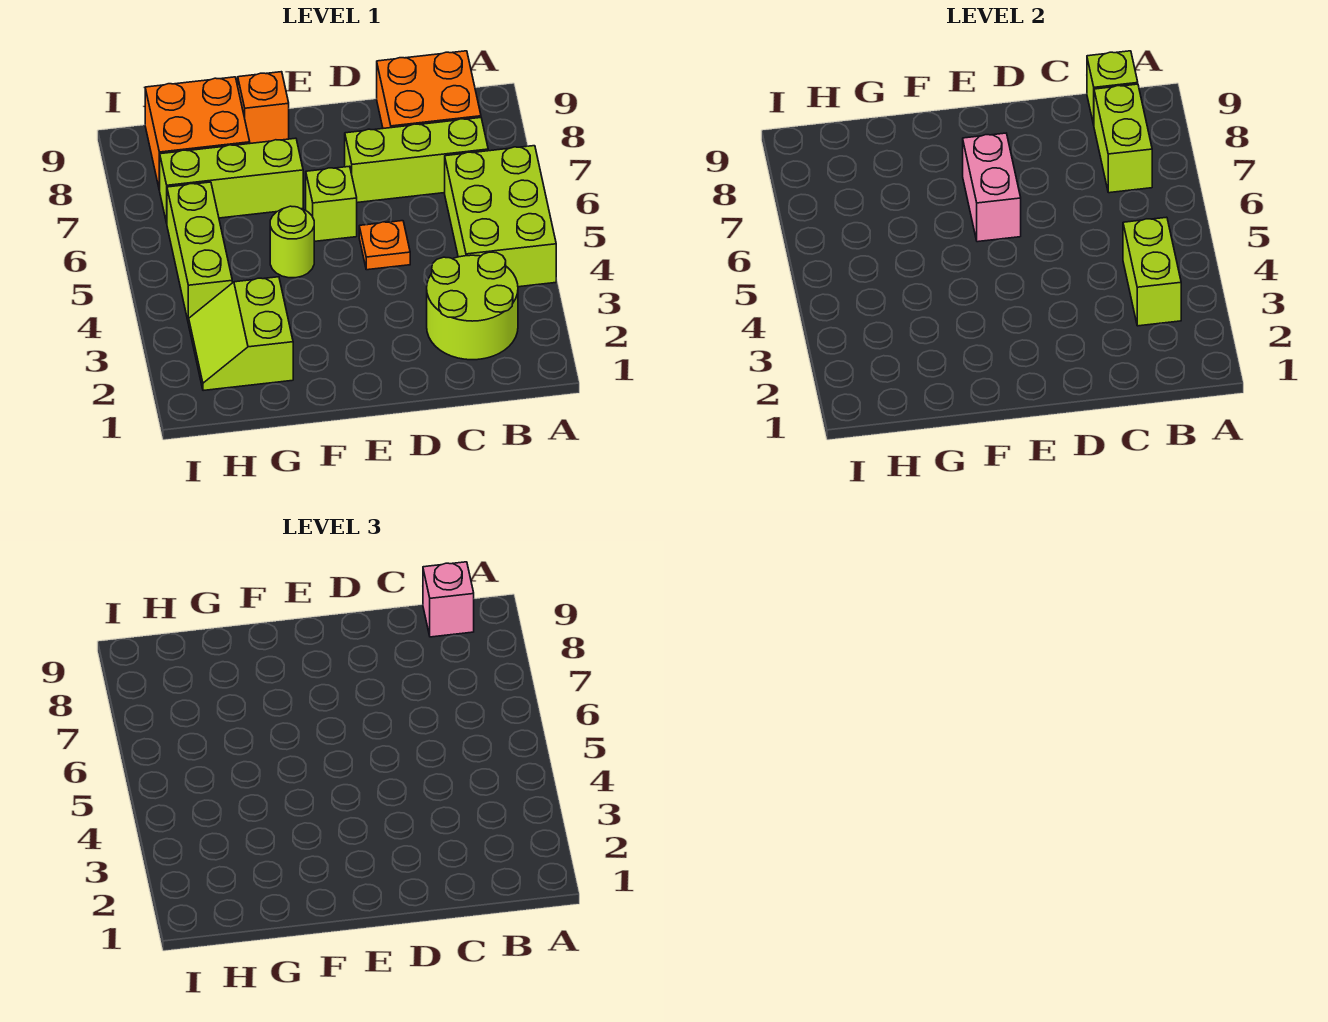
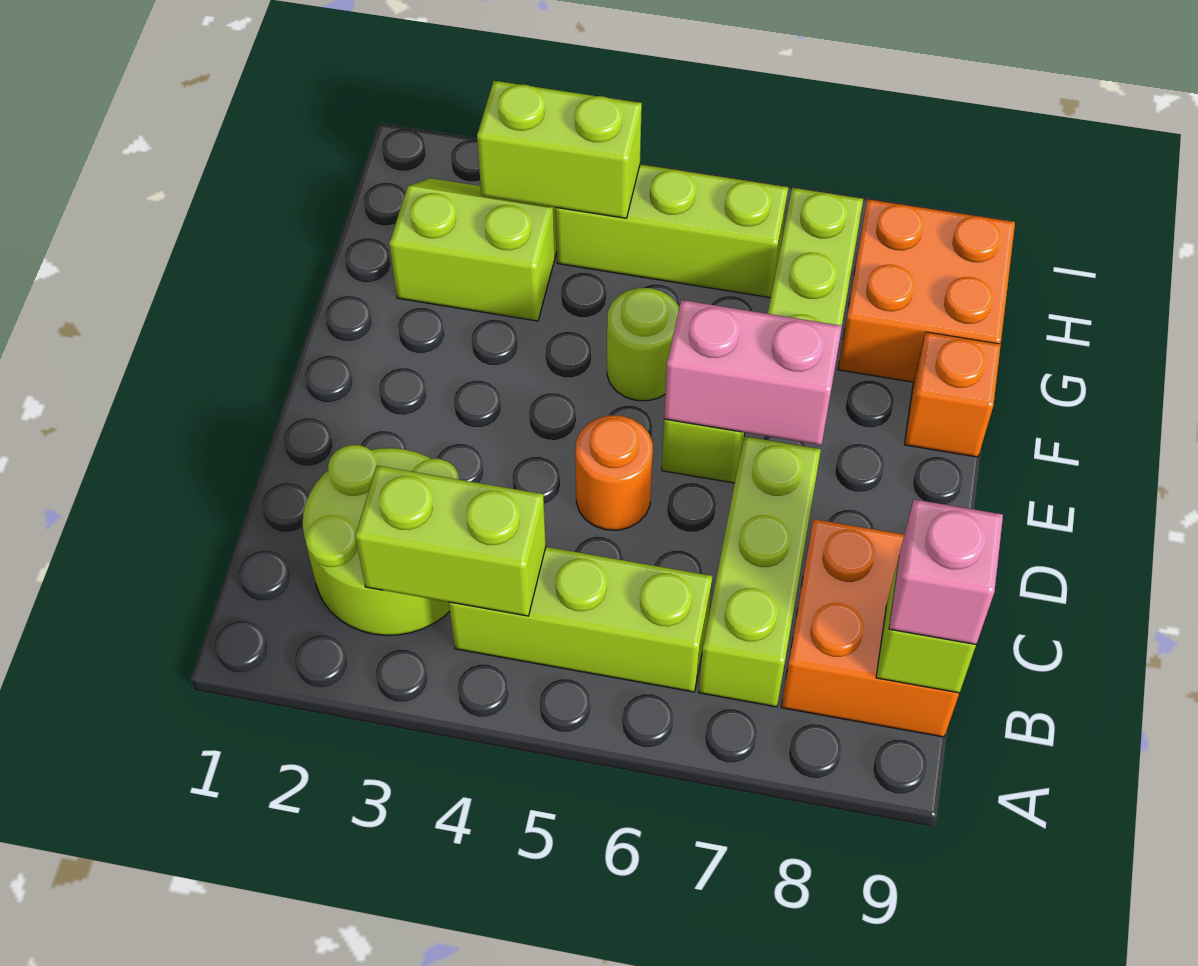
lime brick A4:B6 level 1 -> lime brick B4:B6 level 1
lime brick B7:B8 level 2 -> lime brick H3:H4 level 2
orange plate D5 level 1 -> orange round brick D5 level 1

